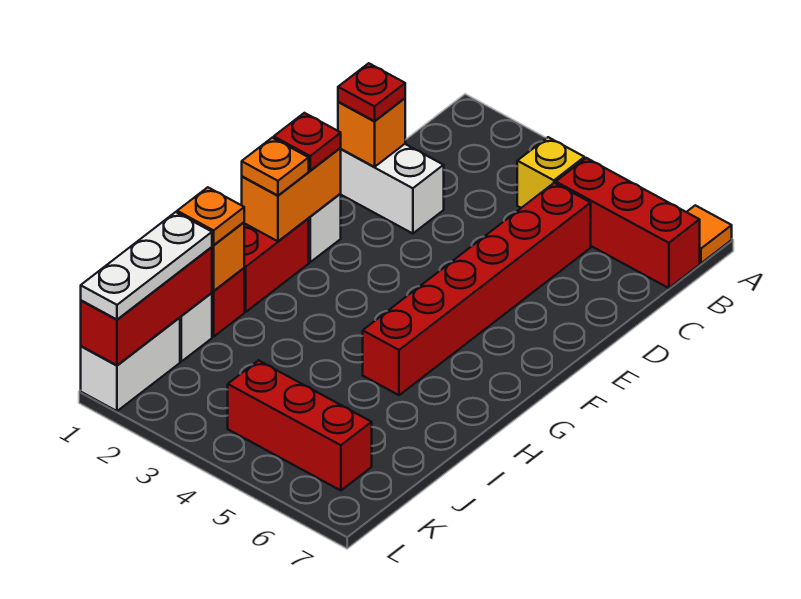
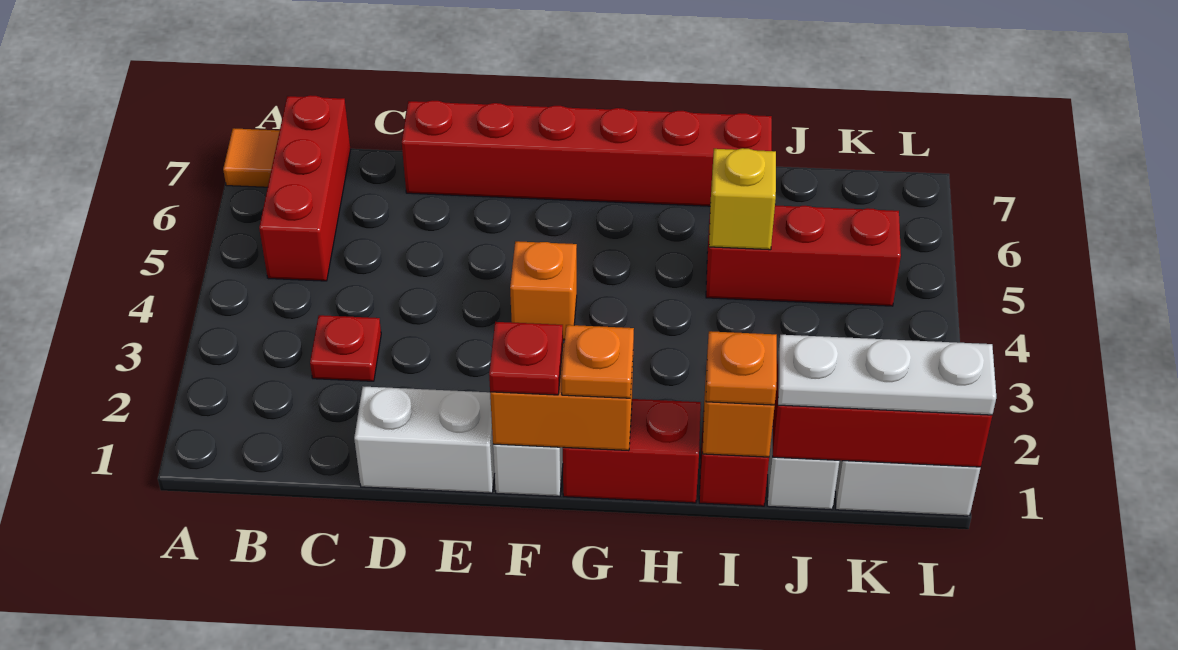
yellow brick B4 level 1 -> yellow brick I5 level 2
red brick C5:H5 level 1 -> red brick D7:I7 level 1
white brick D1:D2 level 1 -> white brick D1:E1 level 1
orange brick D1 level 2 -> orange brick F4 level 1
red plate D1 level 3 -> red plate C3 level 1
red brick K4:K6 level 1 -> red brick I5:K5 level 1

